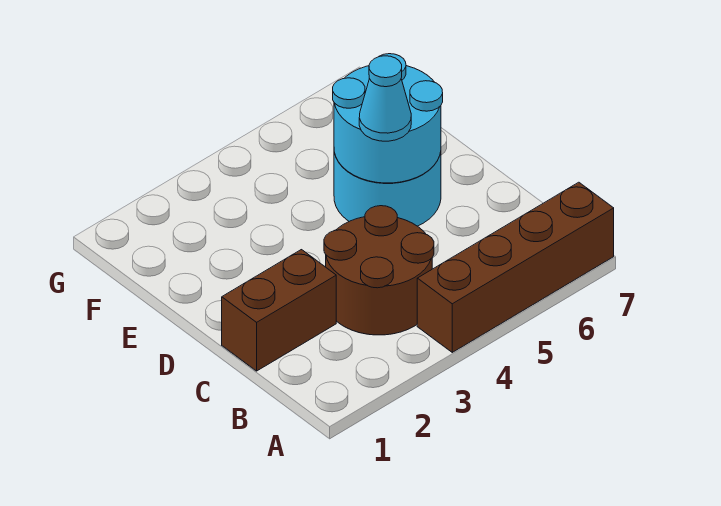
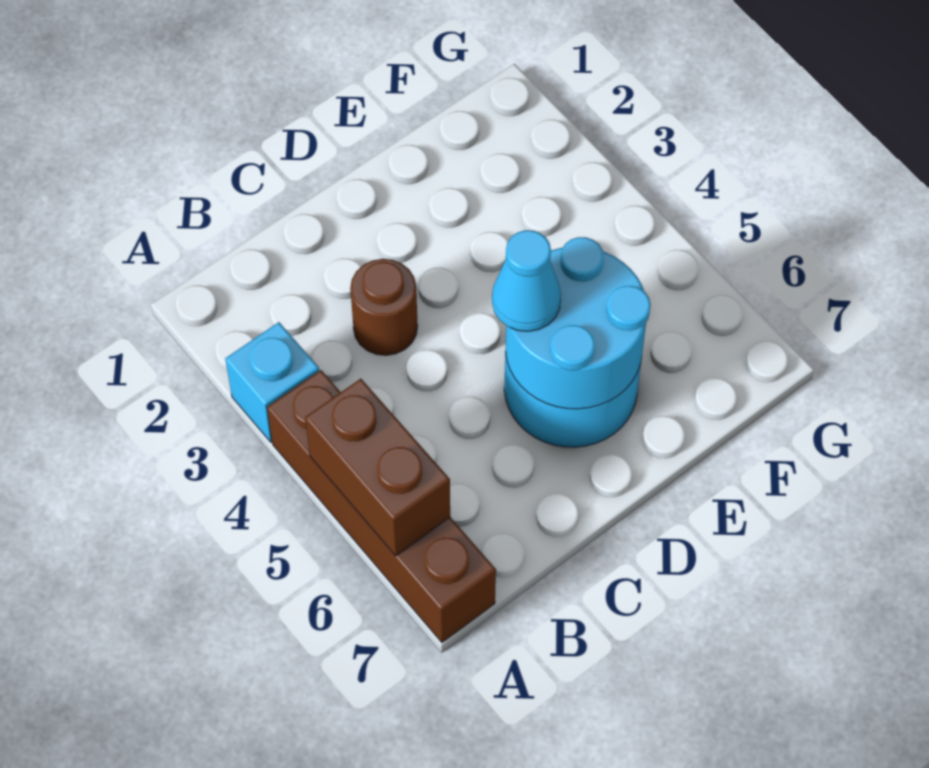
none -> cyan brick A3 level 1
brown round brick B3:C4 level 1 -> brown round brick C3 level 1
brown brick C1:C2 level 1 -> brown brick A5:A6 level 2

